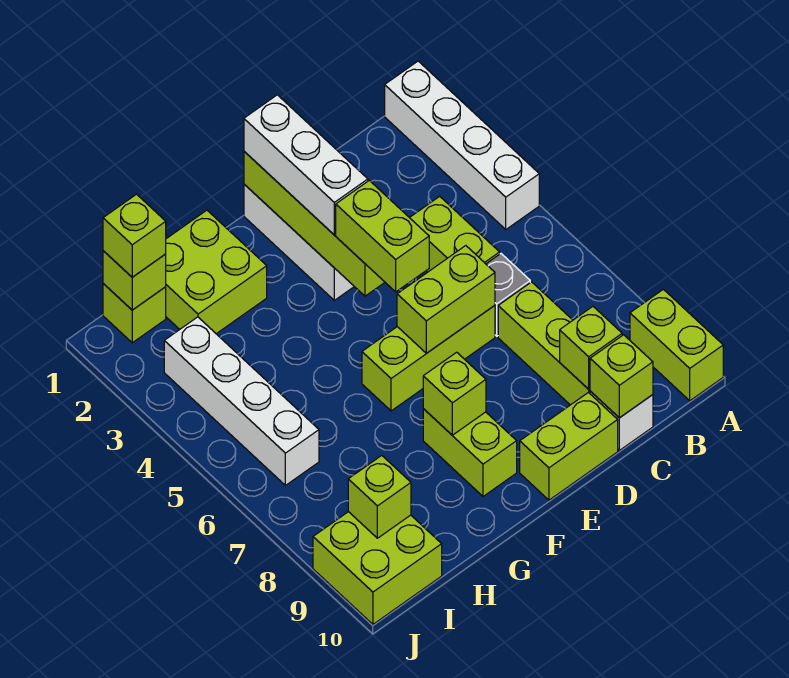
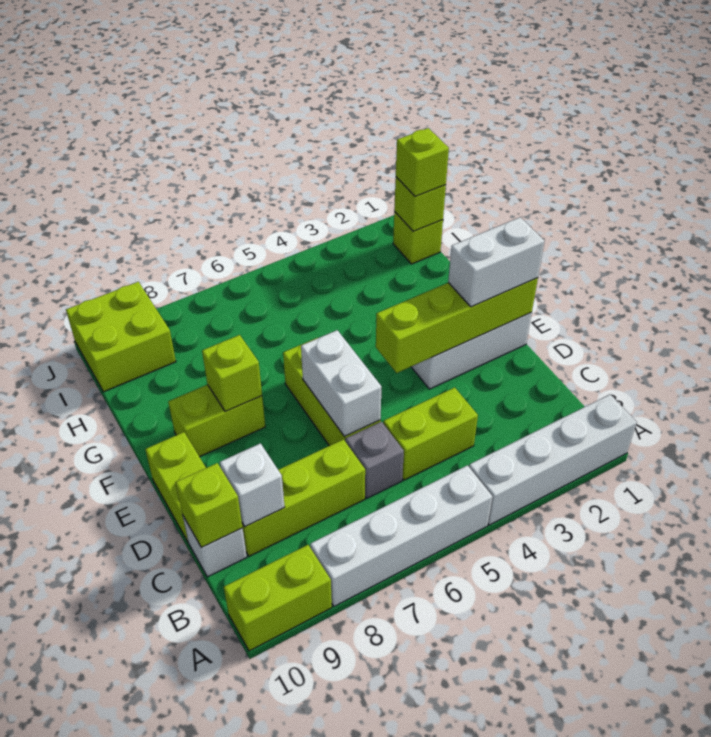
lime brick C9 level 2 -> white brick C9 level 2
lime brick D6:E6 level 2 -> white brick D6:E6 level 2
white brick E1:E3 level 3 -> white brick E1:E2 level 3
lime brick E4:E5 level 3 -> none
lime brick G1:H2 level 1 -> none
white brick I3:I6 level 1 -> white brick A5:A8 level 1
lime brick I9 level 2 -> none

